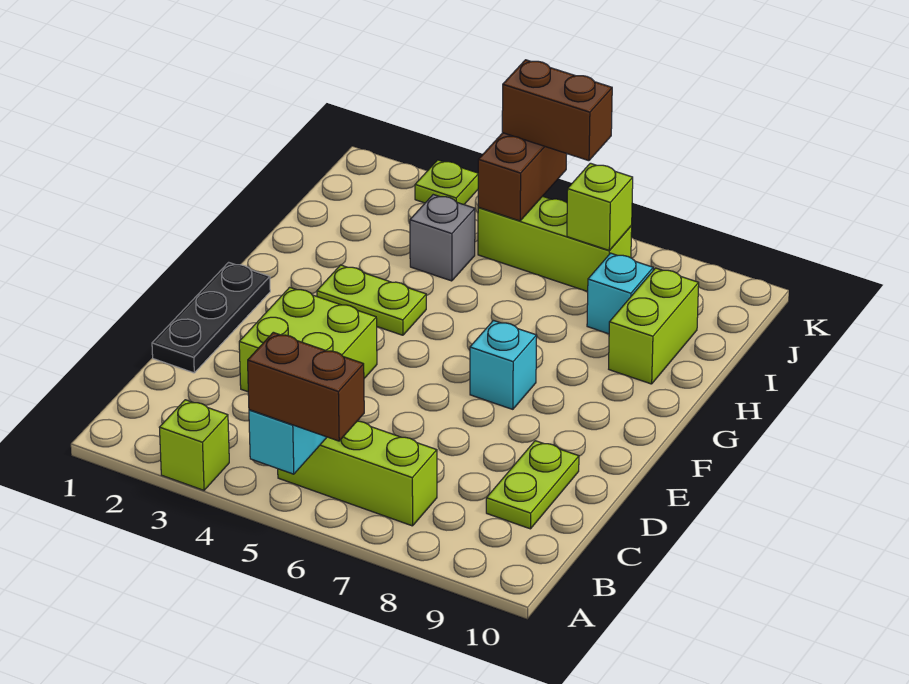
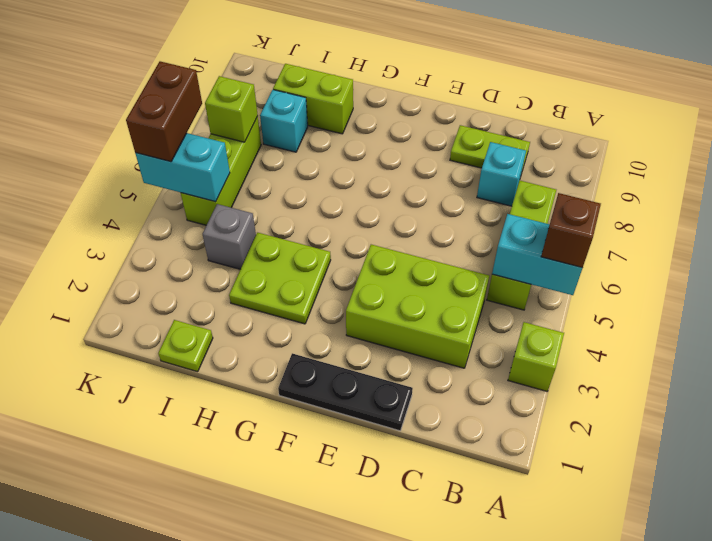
brown brick A5:A6 level 3 -> brown brick A5 level 3
lime brick D3:E4 level 1 -> lime brick C3:E4 level 1
cyan brick F7 level 1 -> cyan brick C8 level 1
lime plate G3:G4 level 1 -> lime plate G3:H4 level 1
brown brick J5:K5 level 2 -> cyan brick J5:K5 level 2
lime plate K3 level 1 -> lime plate I1 level 1

